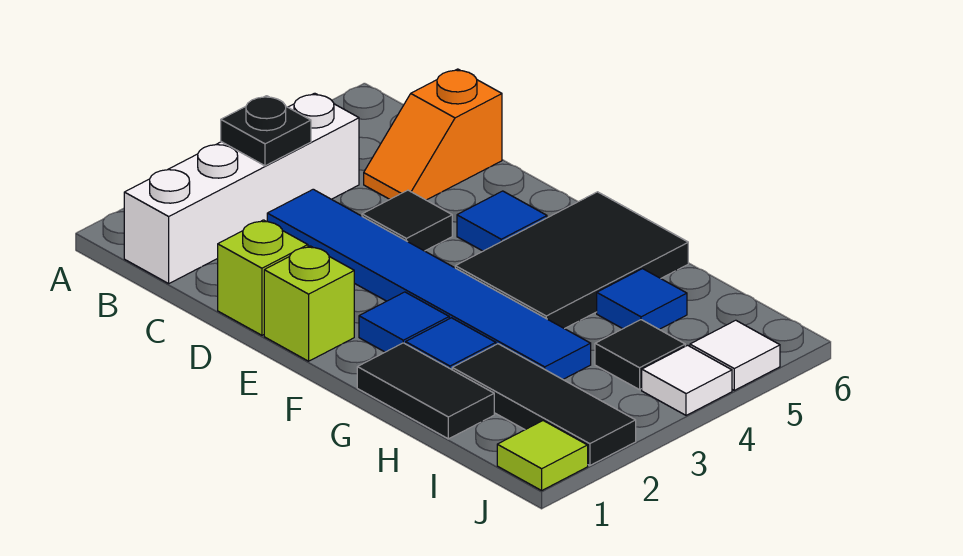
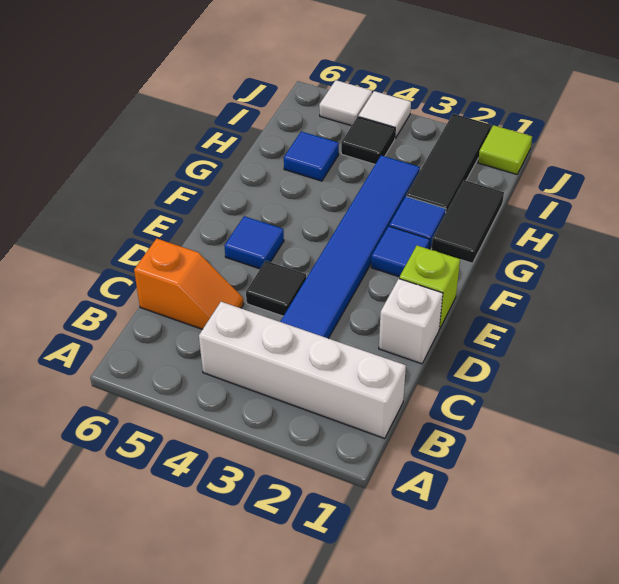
black plate B3 level 2 -> none
lime brick D1 level 1 -> white brick D1 level 1
black tile F4:G6 level 1 -> none

